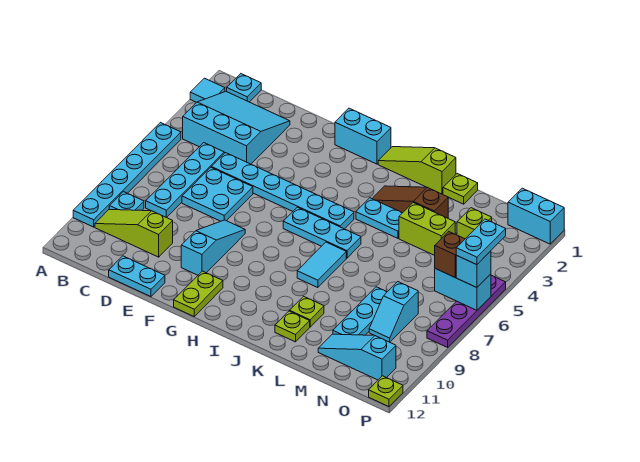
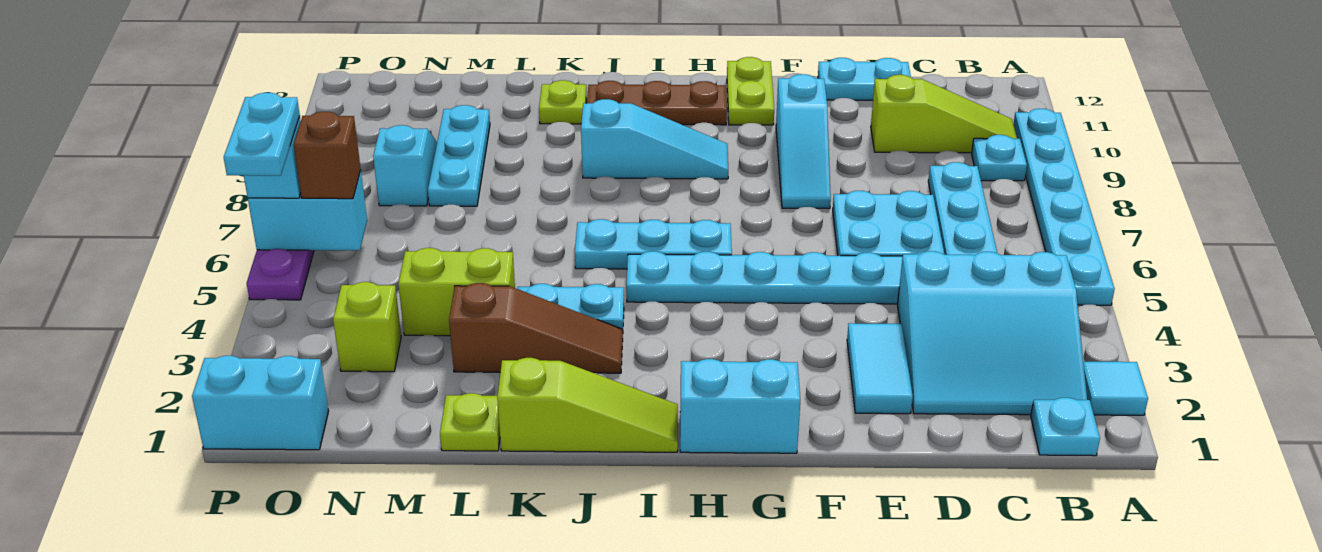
none -> brown plate H11:J11 level 1
cyan tile J7:J8 level 1 -> cyan tile E2:E3 level 1
lime plate K10 level 1 -> none
cyan slope M11:O11 level 1 top O -> cyan slope H9:J9 level 1 top J
lime plate P12 level 1 -> none

